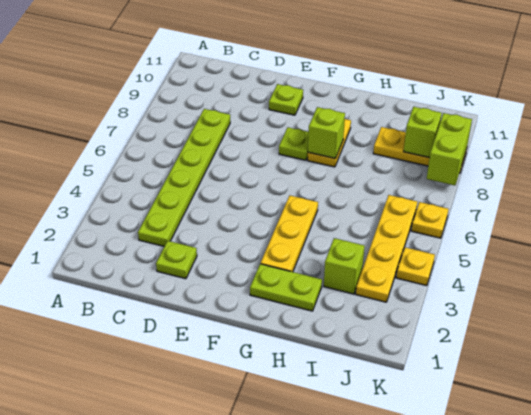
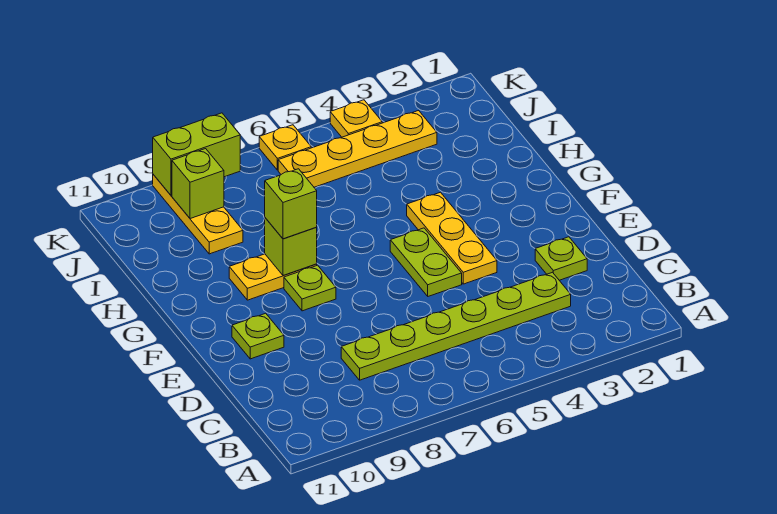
lime plate G2:H2 level 1 -> lime plate E5:F5 level 1
yellow plate G3:G5 level 1 -> yellow plate E4:G4 level 1
lime brick I3 level 1 -> lime brick G8 level 3

